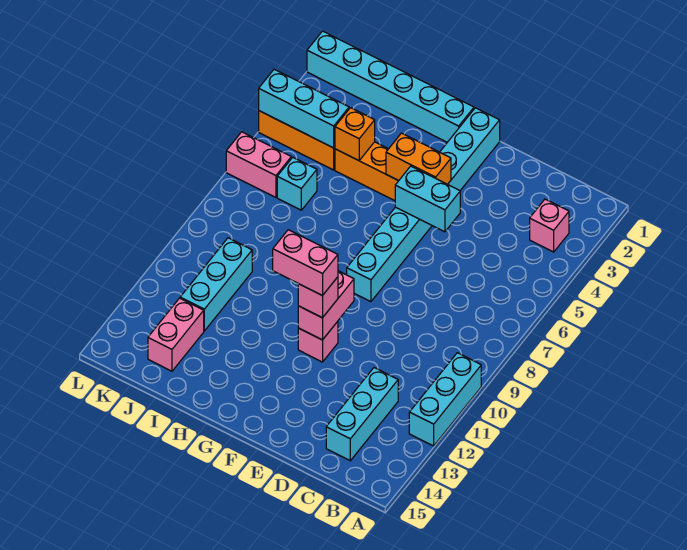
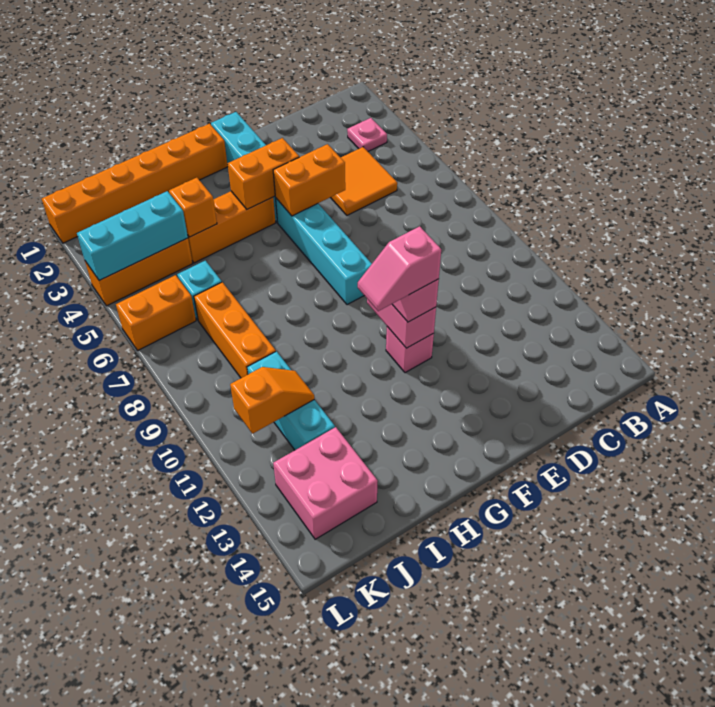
cyan brick A10:A12 level 1 -> none
pink brick B3 level 1 -> pink plate B3 level 1
none -> orange tile C4:D5 level 1
cyan brick C12:C14 level 1 -> none
cyan brick E5:F5 level 2 -> orange brick E5:F5 level 2
pink brick F11:G11 level 4 -> pink slope F11:G11 level 4 top F
cyan brick G1:L1 level 1 -> orange brick G1:L1 level 1
none -> orange brick J7:J9 level 1
none -> orange slope J11:K11 level 2 top K
pink brick J13:J14 level 1 -> pink brick J13:K14 level 1
pink brick K6:L6 level 1 -> orange brick K6:L6 level 1

